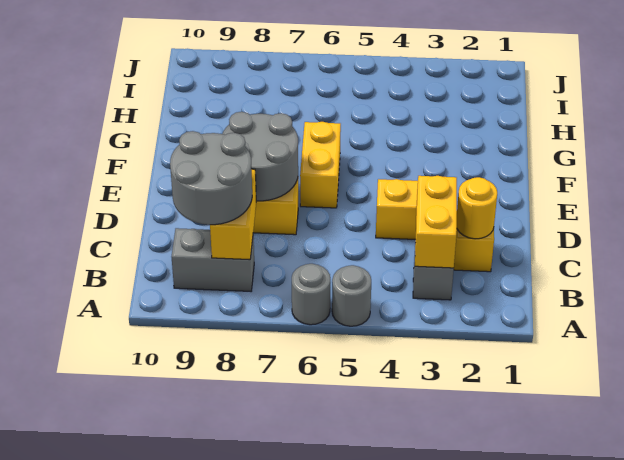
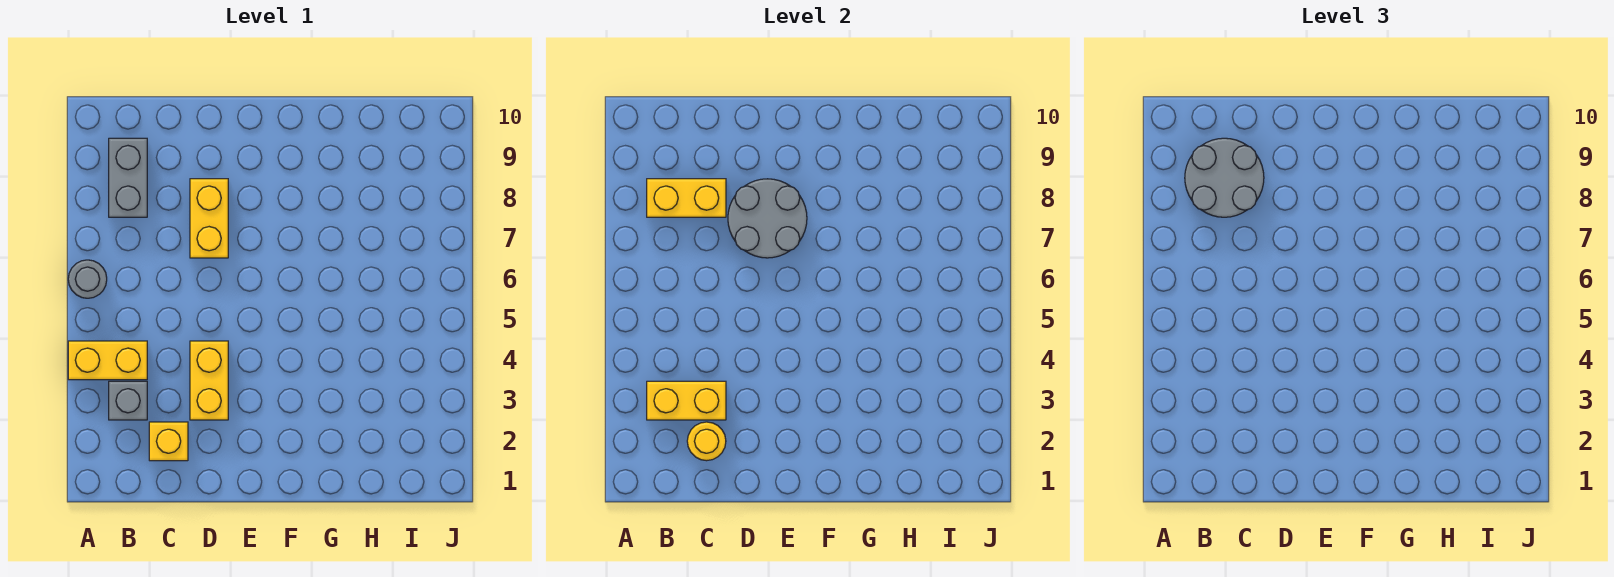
grey round brick A5 level 1 -> none
yellow brick E6:F6 level 1 -> yellow brick A4:B4 level 1

